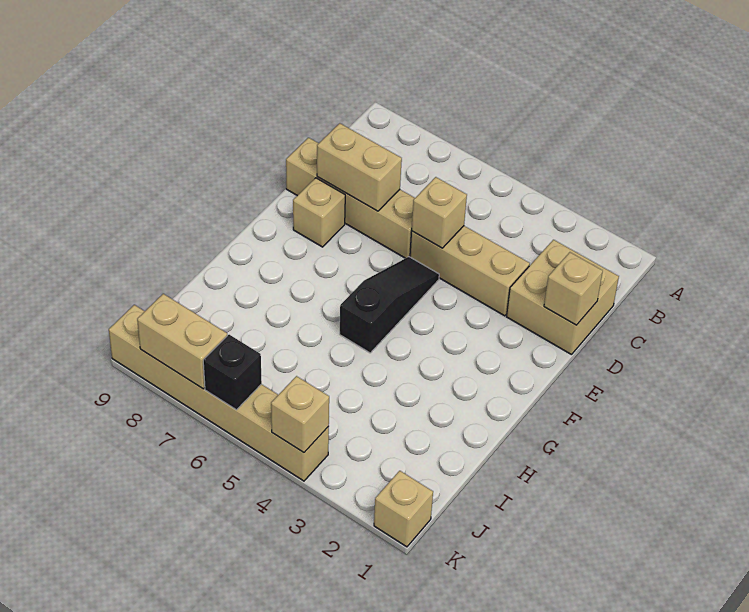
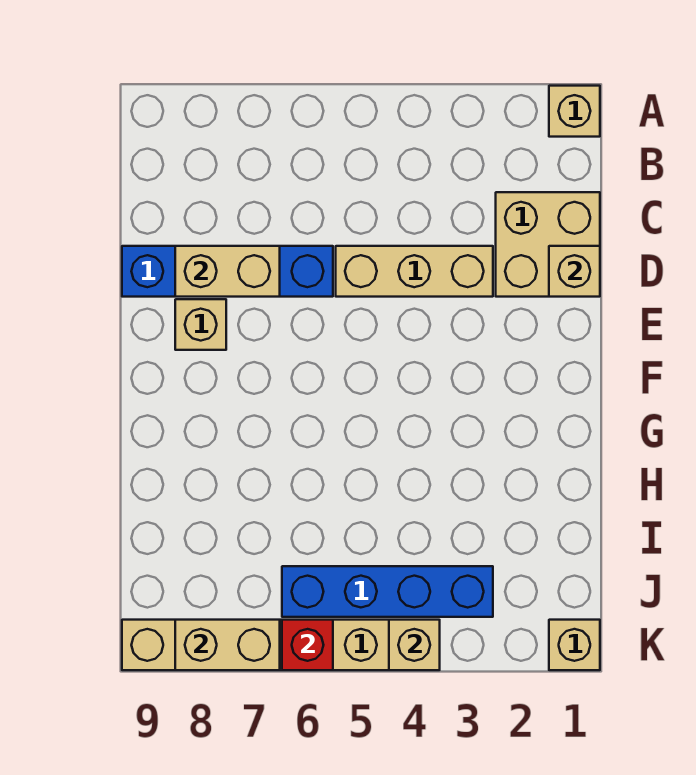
tan brick D5 level 2 -> tan brick A1 level 1
tan brick D6:D9 level 1 -> blue brick D6:D9 level 1
black slope E5:G5 level 1 top G -> none
none -> blue brick J3:J6 level 1
black brick K6 level 2 -> red brick K6 level 2

